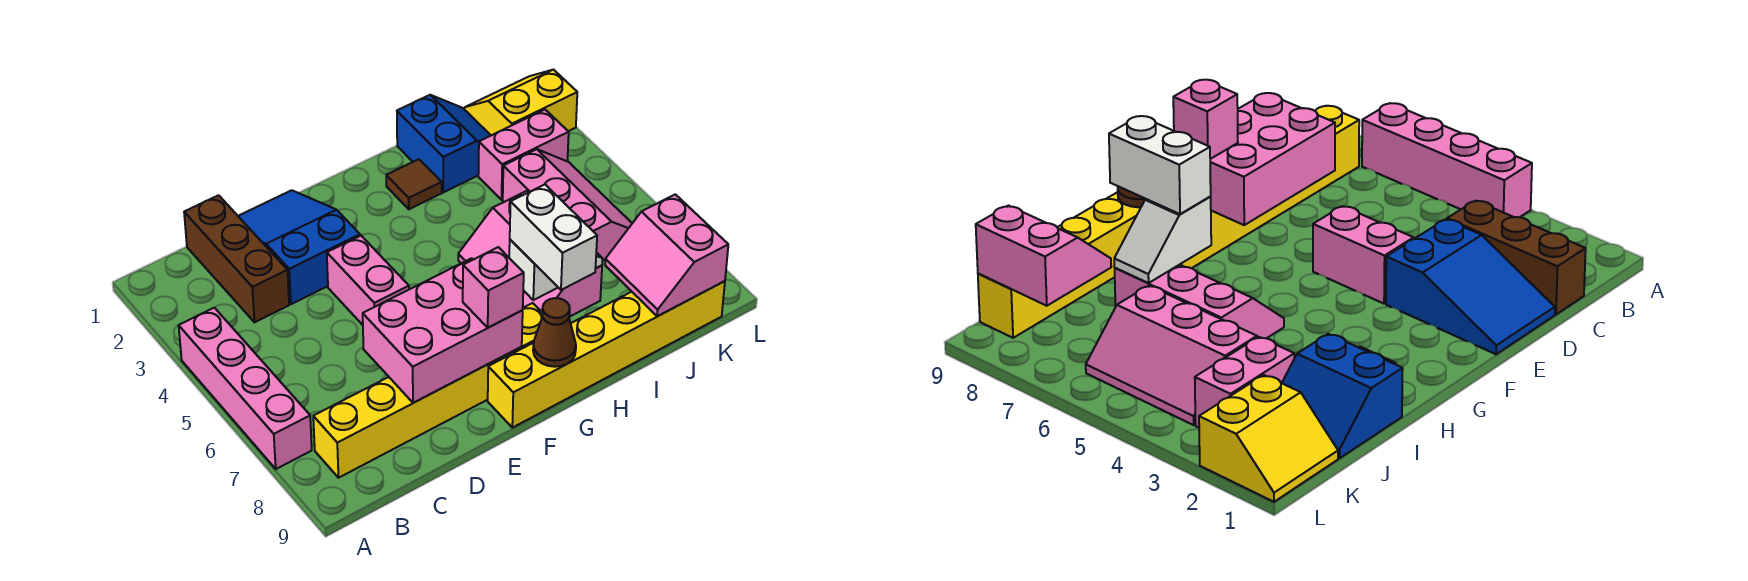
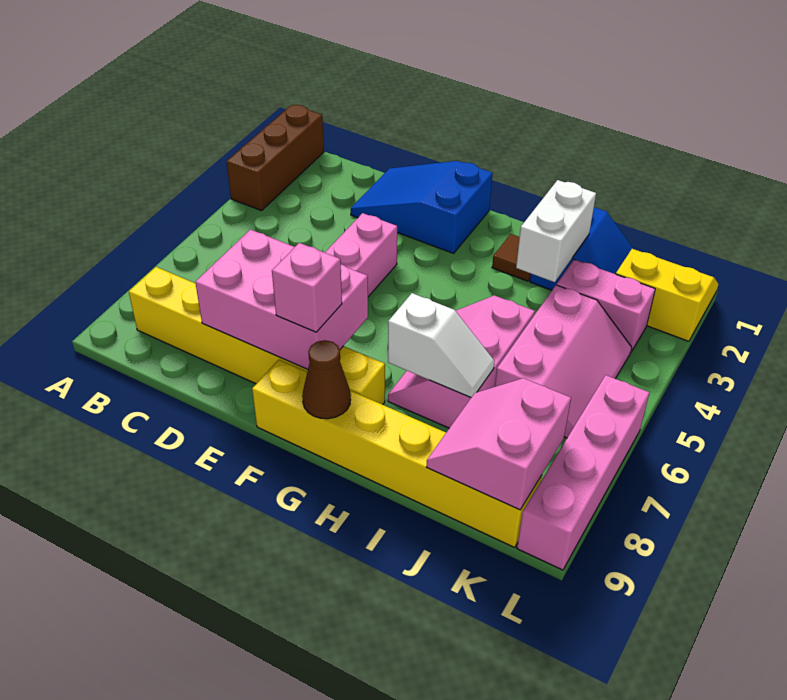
pink brick A4:A7 level 1 -> pink brick L6:L9 level 1
brown brick C1:C3 level 1 -> brown brick A1:A3 level 1
blue slope D1:E3 level 1 top 3 -> blue slope D1:F2 level 1 top F
white brick H7:H8 level 3 -> white brick I2:I3 level 2

